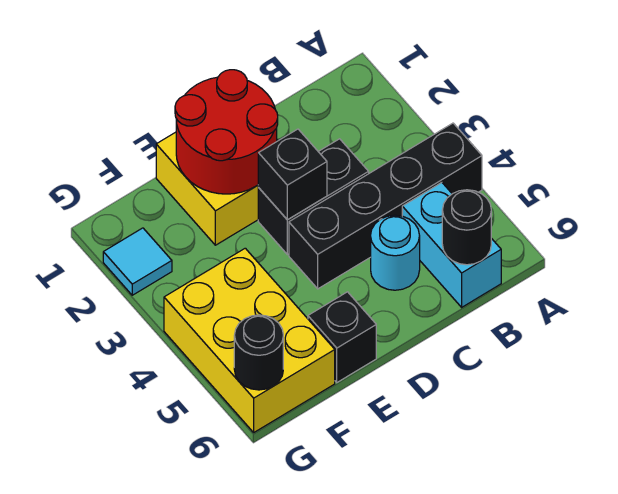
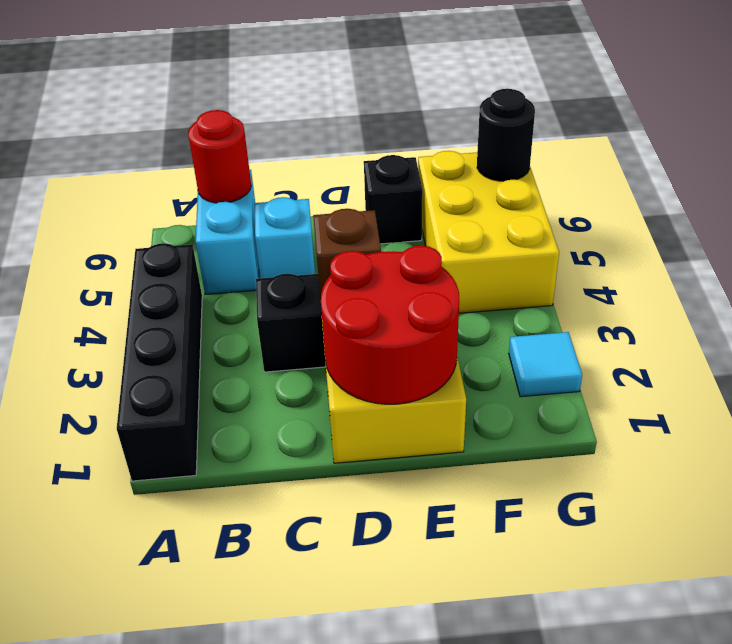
black brick A4:D4 level 1 -> black brick A1:A4 level 1
black round brick B6 level 2 -> red round brick B6 level 2
cyan round brick C5 level 1 -> cyan brick C5 level 1
black brick D3 level 2 -> brown brick D3 level 2

